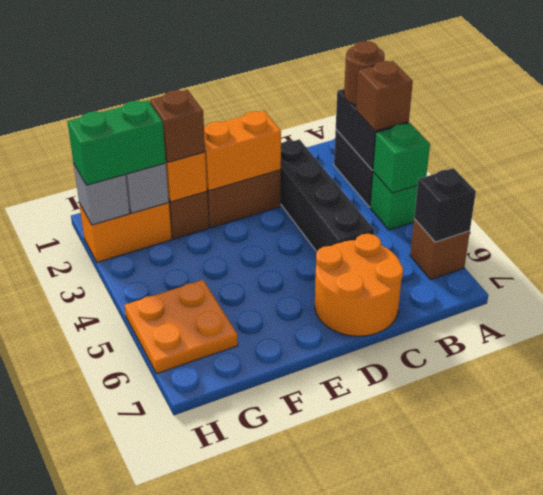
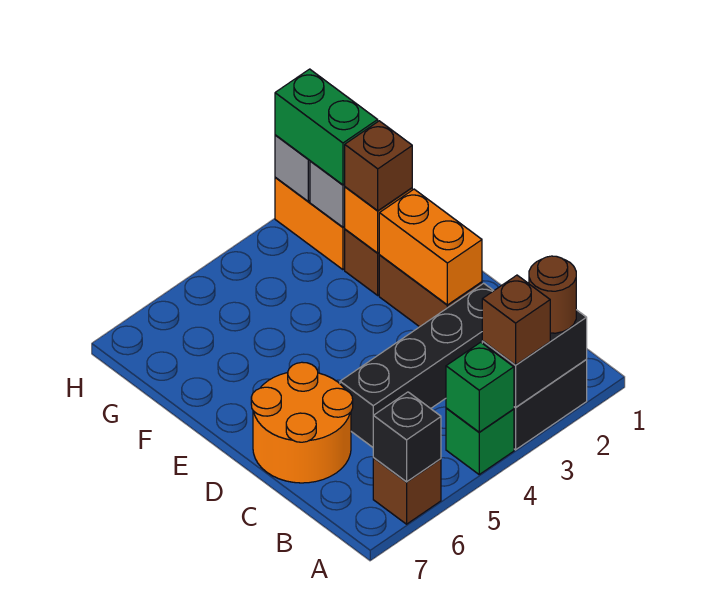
orange plate G5:H6 level 1 -> none

